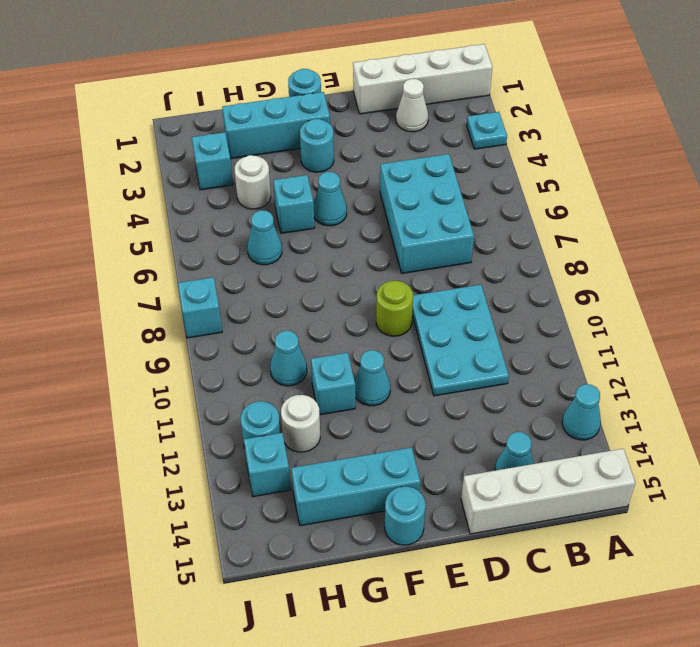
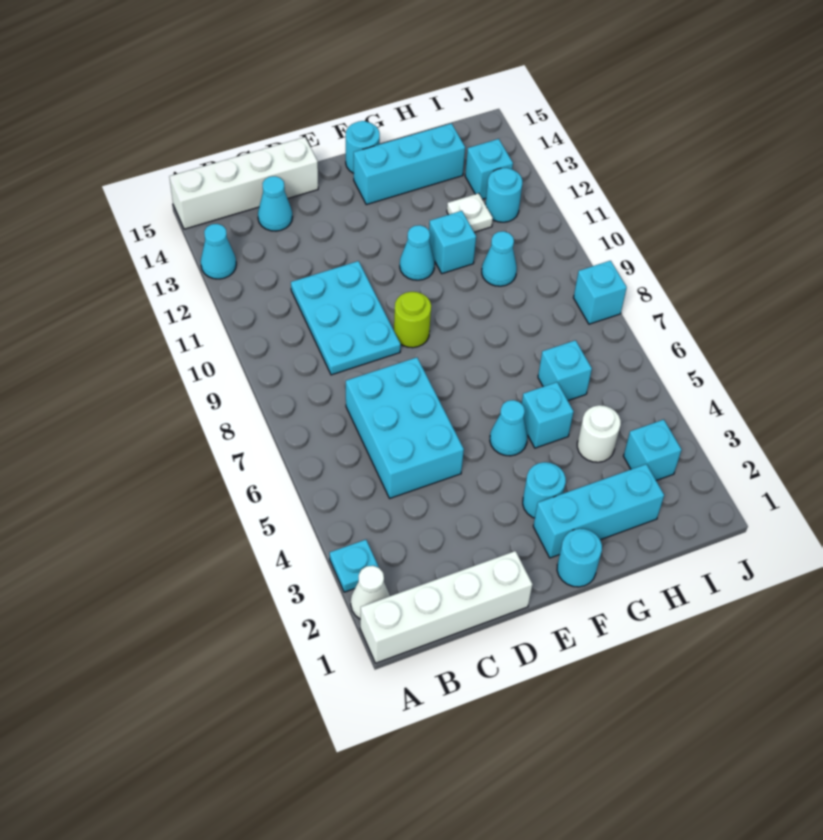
white cone C2 level 1 -> white cone A2 level 1
cyan cone H6 level 1 -> cyan brick H6 level 1
white round brick H12 level 1 -> white plate H12 level 1

